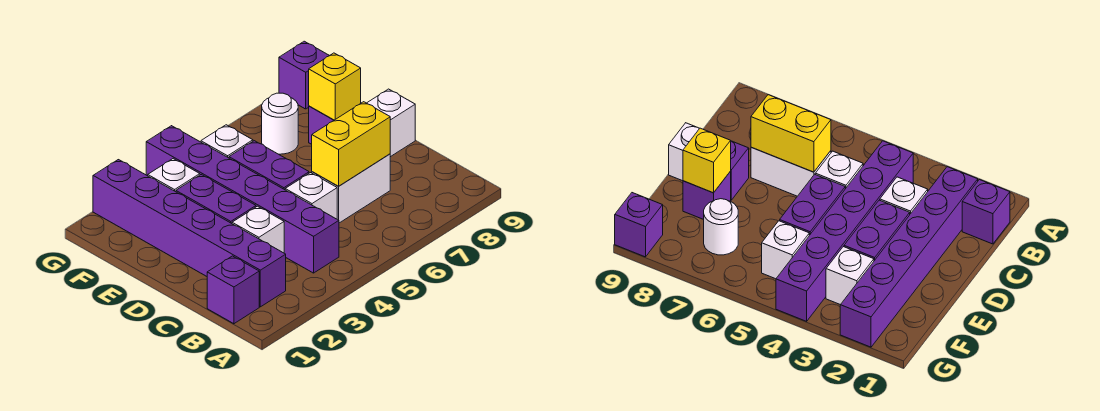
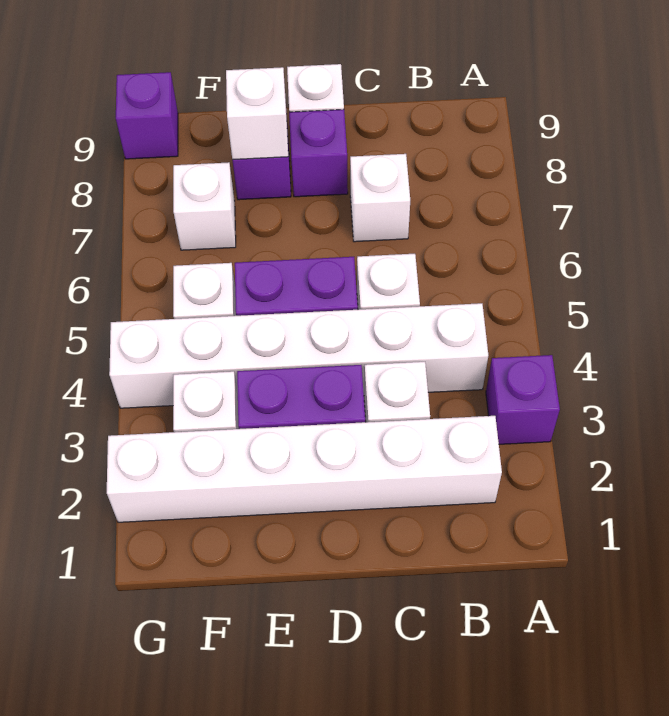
purple brick B1 level 1 -> purple brick A3 level 1
purple brick B2:G2 level 1 -> white brick B2:G2 level 1
purple brick B4:G4 level 1 -> white brick B4:G4 level 1
white brick C6:C7 level 1 -> white brick C7 level 1
yellow brick C6:C7 level 2 -> none
yellow brick E8 level 2 -> white brick E8 level 2
white round brick F7 level 1 -> white brick F7 level 1

